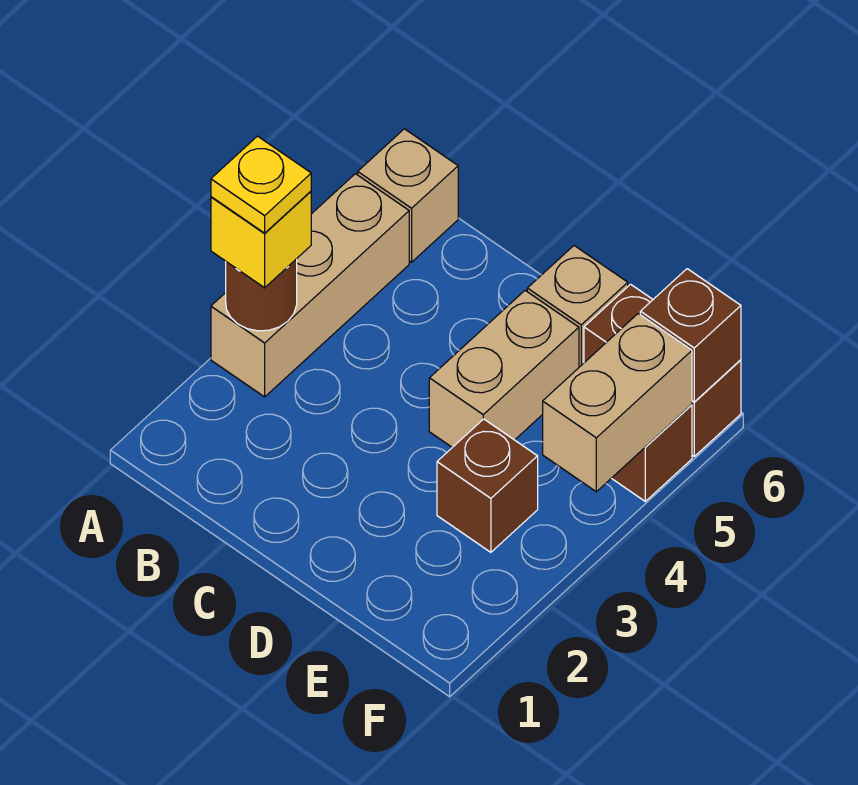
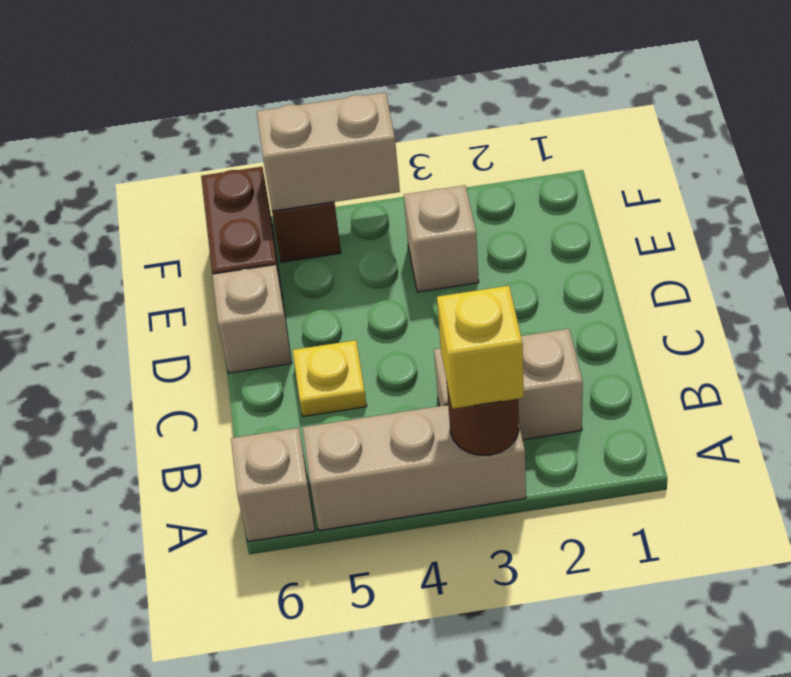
yellow plate A3 level 4 -> yellow plate C5 level 1
tan brick D4:D5 level 1 -> tan brick B2:B3 level 1
brown brick E3 level 1 -> tan brick E3 level 1
brown brick F6 level 2 -> none

